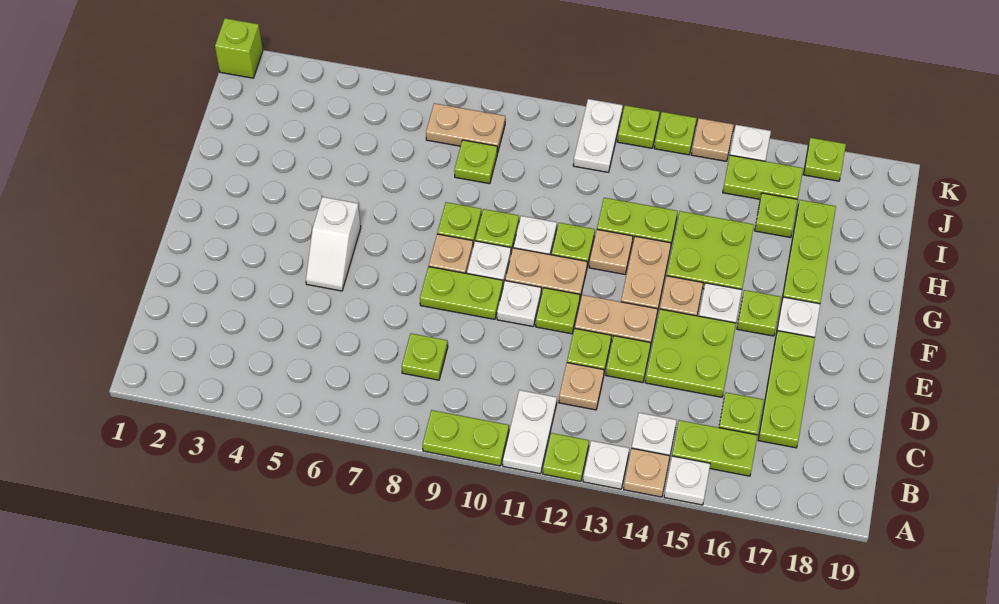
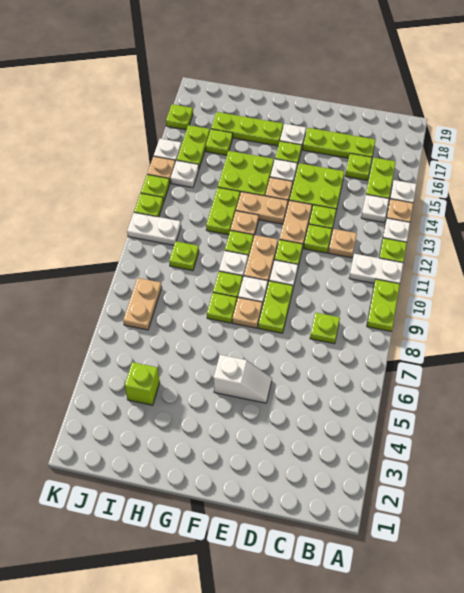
lime plate I8 level 1 -> lime plate I10 level 1
none -> white plate J14 level 1
lime brick K1 level 1 -> lime brick I4 level 1

